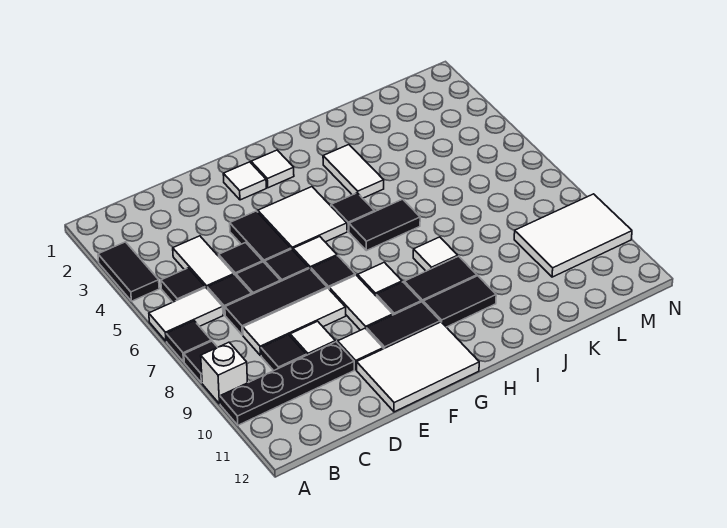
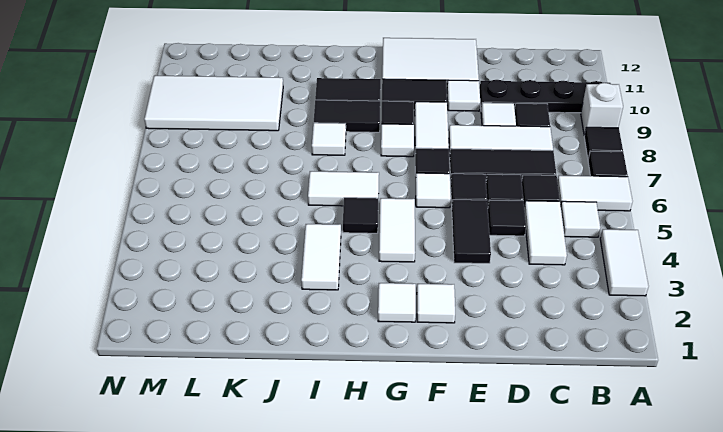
black tile A3:A4 level 1 -> white tile A3:A4 level 1
black tile B5 level 1 -> white tile B5 level 1
white tile F4:G5 level 1 -> white tile G4:G5 level 1
black tile H6:I6 level 1 -> white tile H6:I6 level 1
white tile L9:N10 level 1 -> white tile K9:N10 level 1

